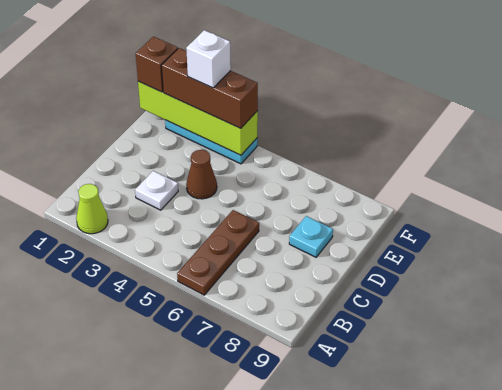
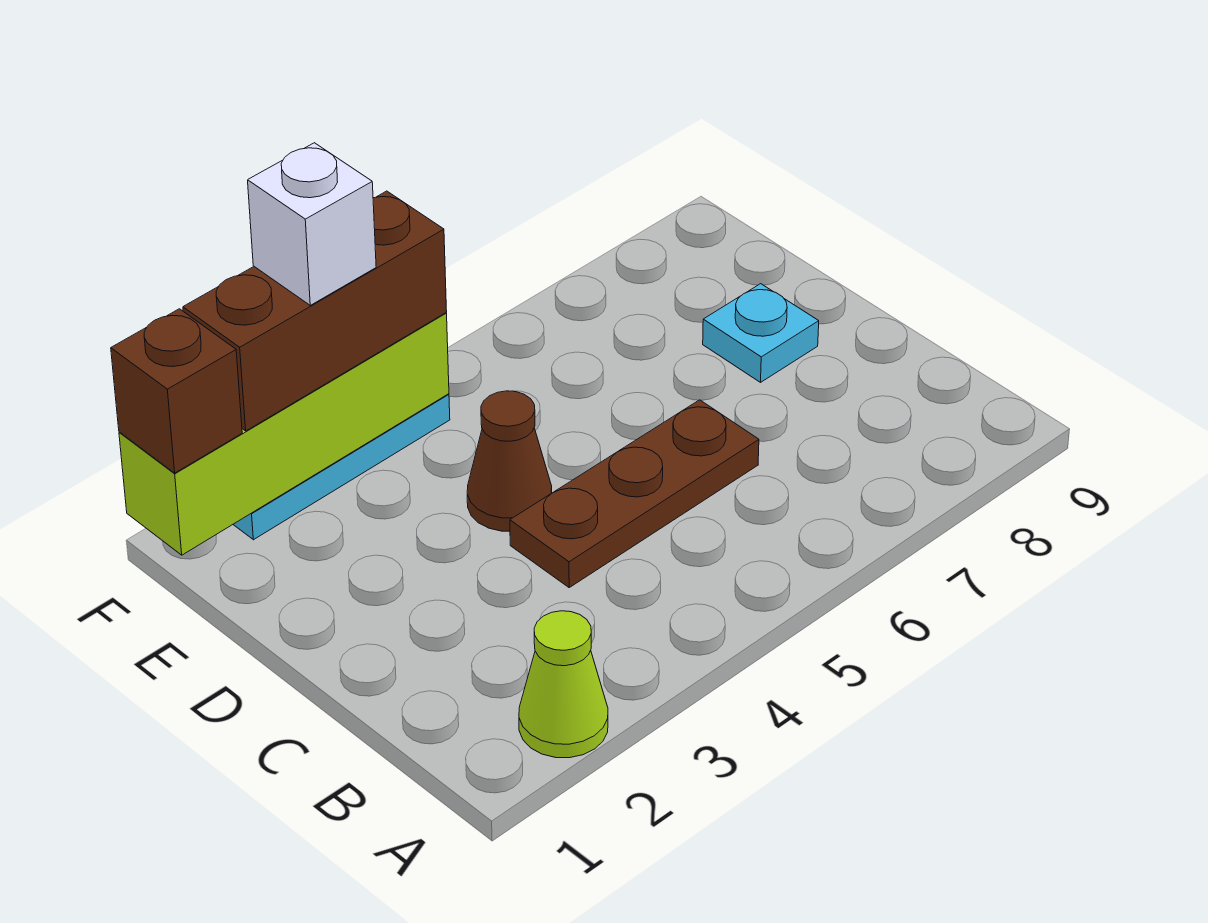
brown plate A6:C6 level 1 -> brown plate C4:C6 level 1
white plate C3 level 1 -> none

